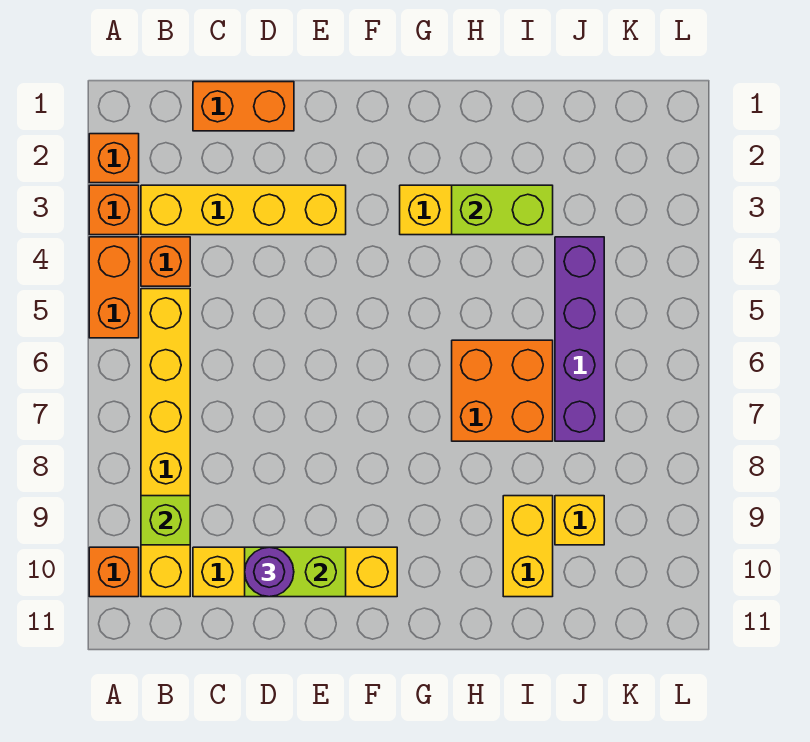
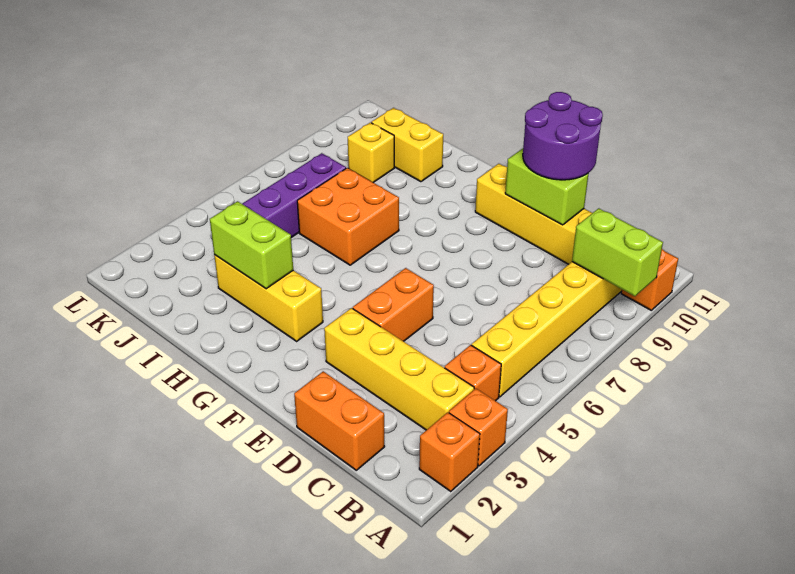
orange brick A4:A5 level 1 -> orange brick E4:E5 level 1
lime brick B9 level 2 -> lime brick A9:B9 level 2
purple round brick D10 level 3 -> purple round brick D10:E11 level 3
yellow brick I9:I10 level 1 -> yellow brick I10:J10 level 1

